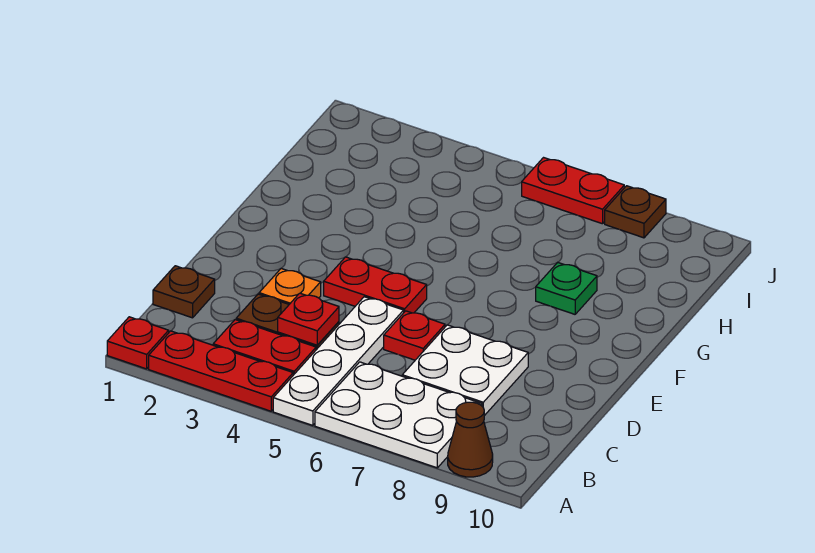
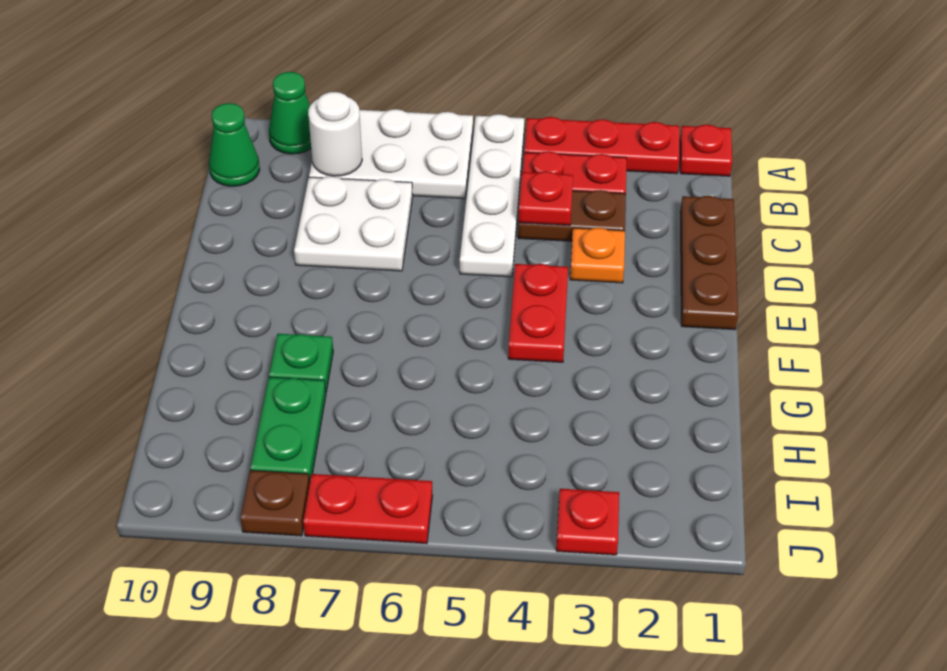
brown cone A9 level 1 -> green cone A9 level 1
none -> white round brick B8 level 2
none -> green cone B10 level 1
brown plate C1 level 1 -> brown plate C1:E1 level 1
red plate D6 level 1 -> red plate J3 level 1
red plate E4:E5 level 1 -> red plate E4:F4 level 1
none -> green plate H8:I8 level 1

